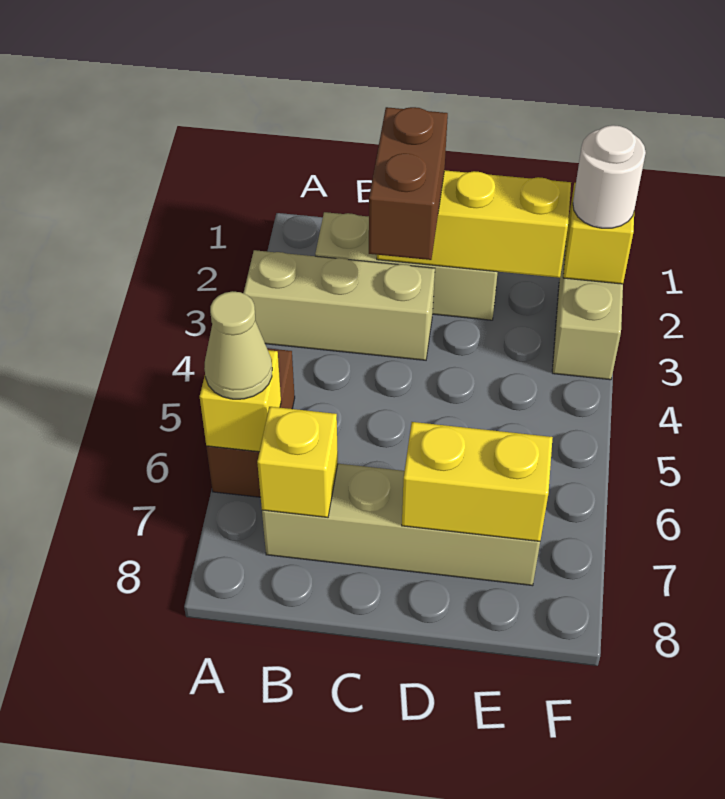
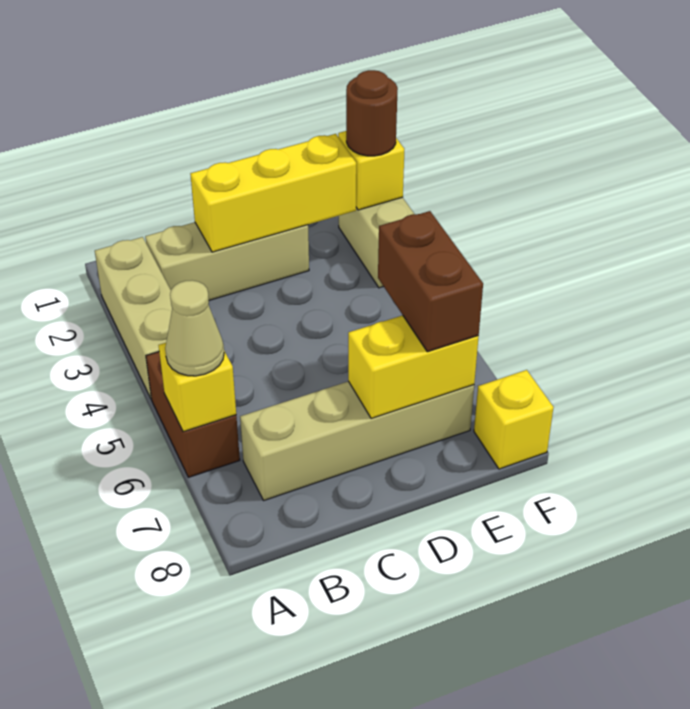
tan brick A3:C3 level 1 -> tan brick A2:A4 level 1
yellow brick B7 level 2 -> yellow brick F8 level 1
brown brick C2:C3 level 3 -> brown brick E6:E7 level 3
white round brick F2 level 3 -> brown round brick F2 level 3

